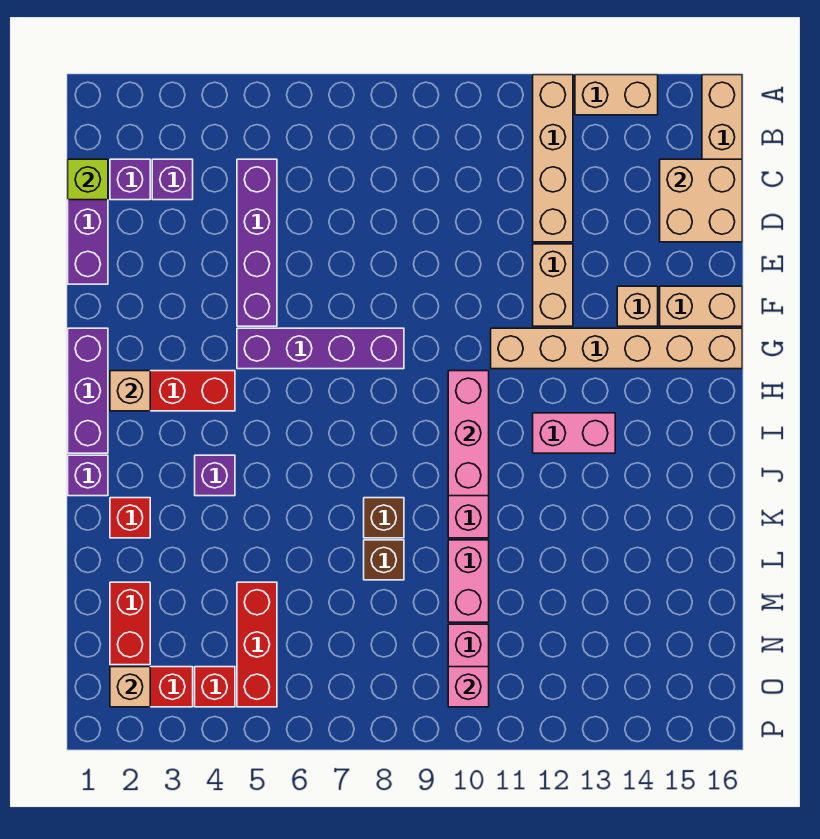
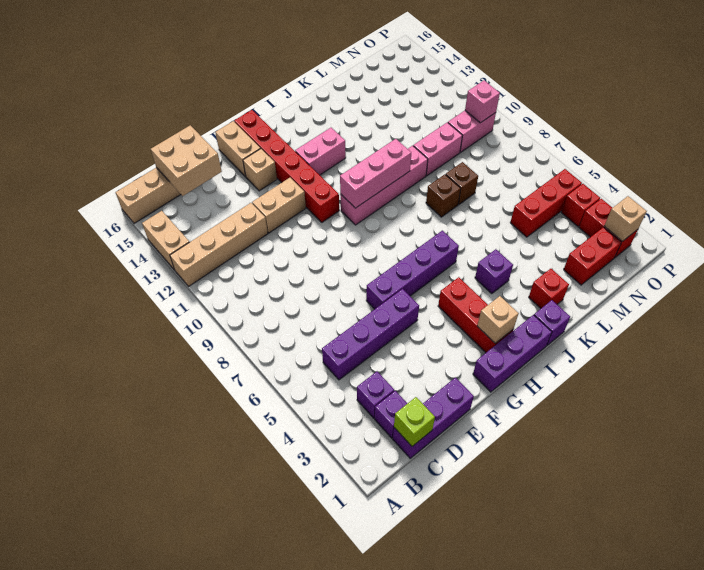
purple brick G5:G8 level 1 -> purple brick F6:I6 level 1
tan brick G11:G16 level 1 -> red brick G11:G16 level 1
pink brick I12:I13 level 1 -> pink brick H13:I13 level 1

